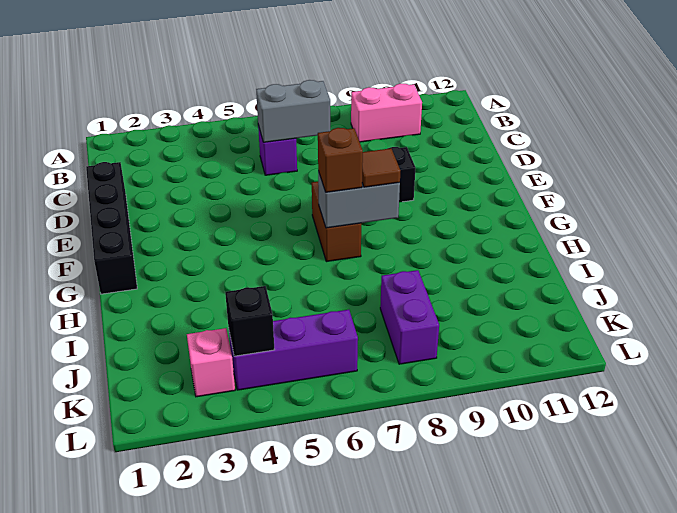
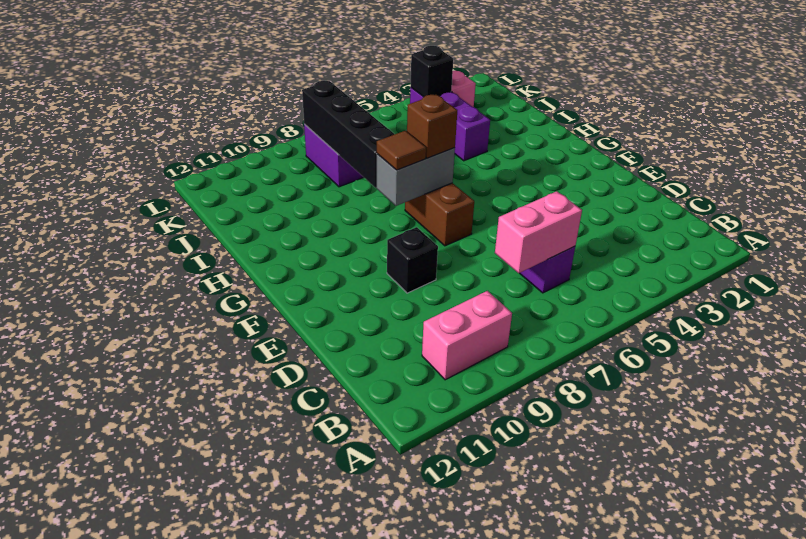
grey brick C6:C7 level 2 -> pink brick C6:C7 level 2
black brick D1:G1 level 1 -> black brick H8:K8 level 2
purple brick K4:K6 level 1 -> purple brick I4:K4 level 1

